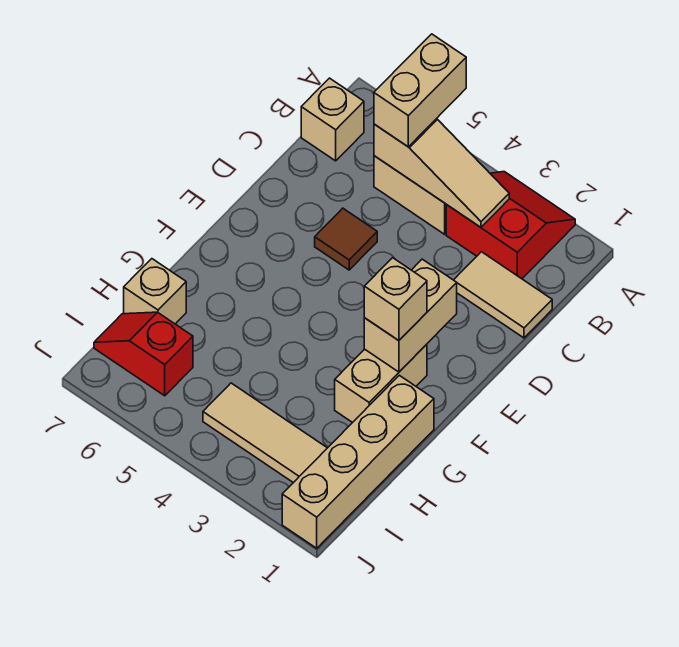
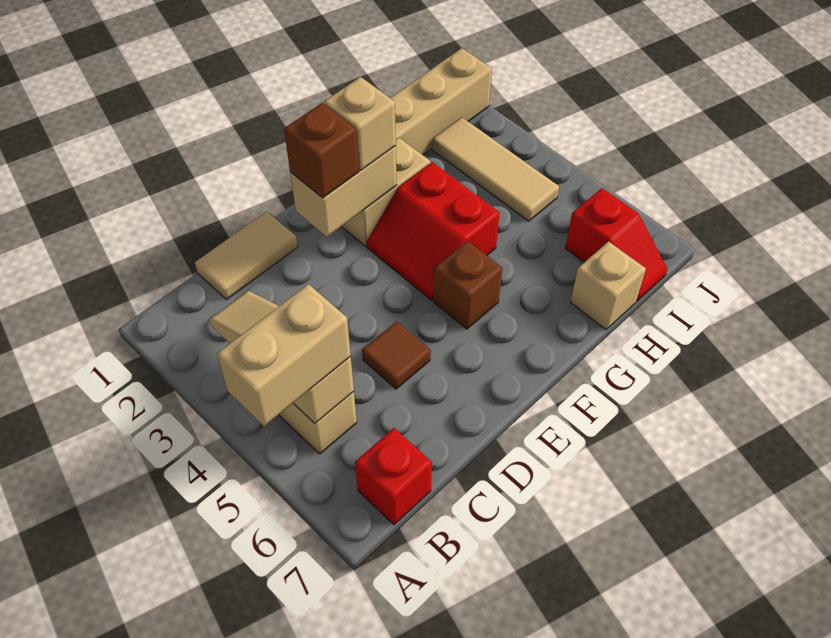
red slope A2:B3 level 1 top B -> red slope F3:G4 level 1 top G
tan brick B7 level 1 -> red brick B7 level 1
tan tile C1:C2 level 1 -> tan tile C1:D1 level 1
none -> brown brick E2 level 3
none -> brown brick F5 level 1

